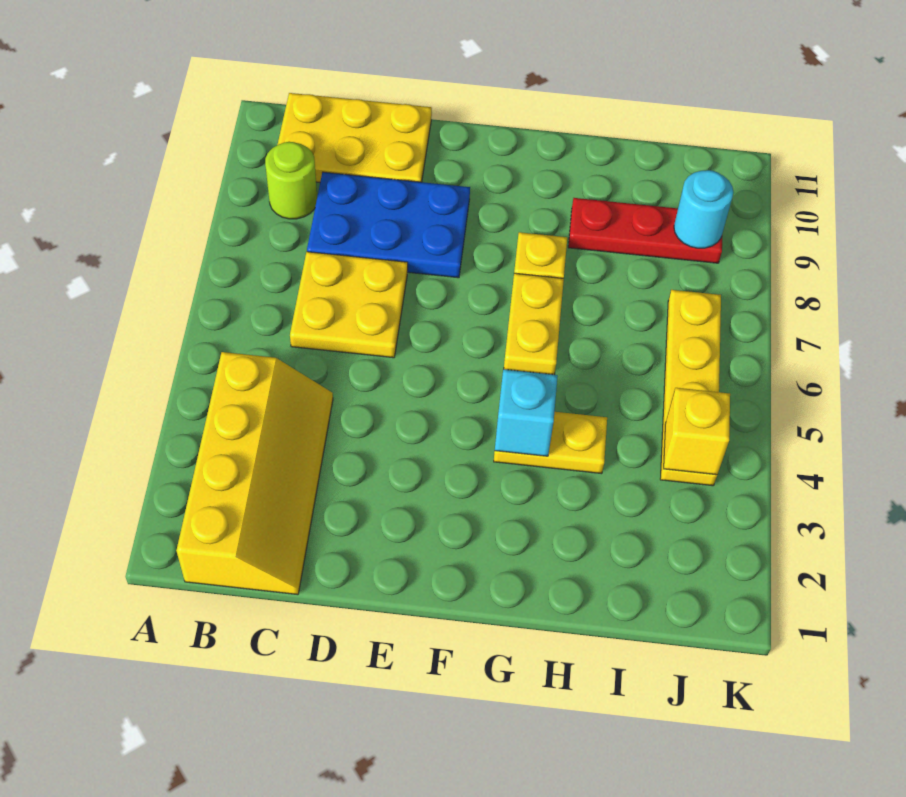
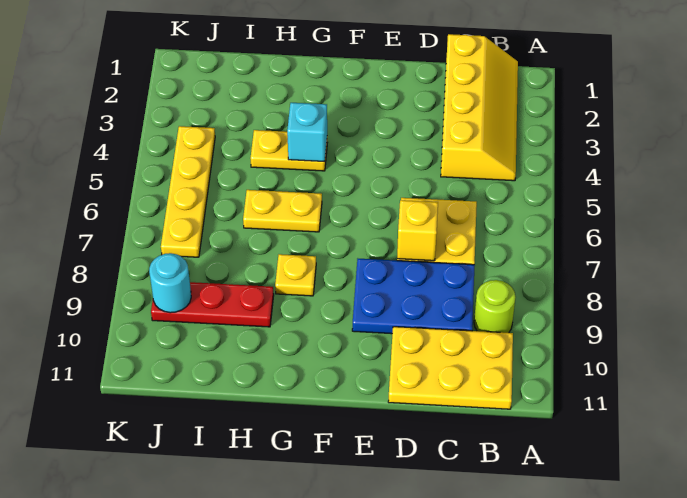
yellow slope B1:C4 level 1 top B -> yellow slope B1:C4 level 1 top C
yellow plate G6:G7 level 1 -> yellow plate G6:H6 level 1
yellow brick J4 level 2 -> yellow brick D7 level 2

